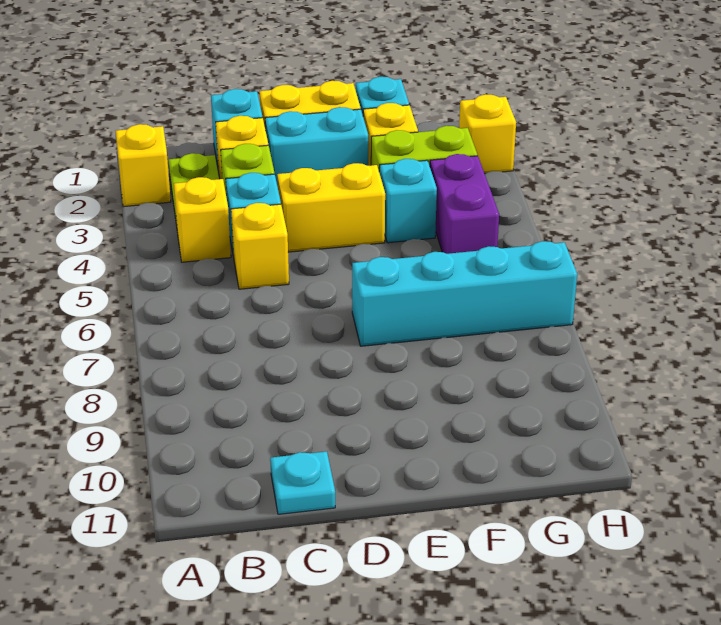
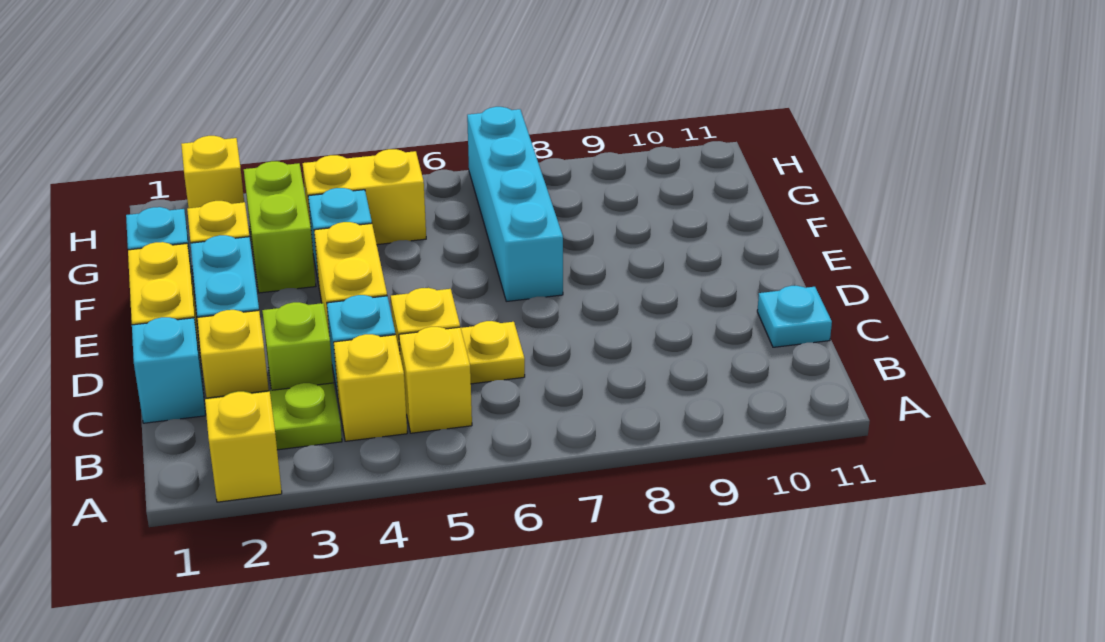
none -> yellow brick B5 level 1
none -> yellow plate C6 level 1
purple brick G4:G5 level 1 -> yellow brick G4:G5 level 1

